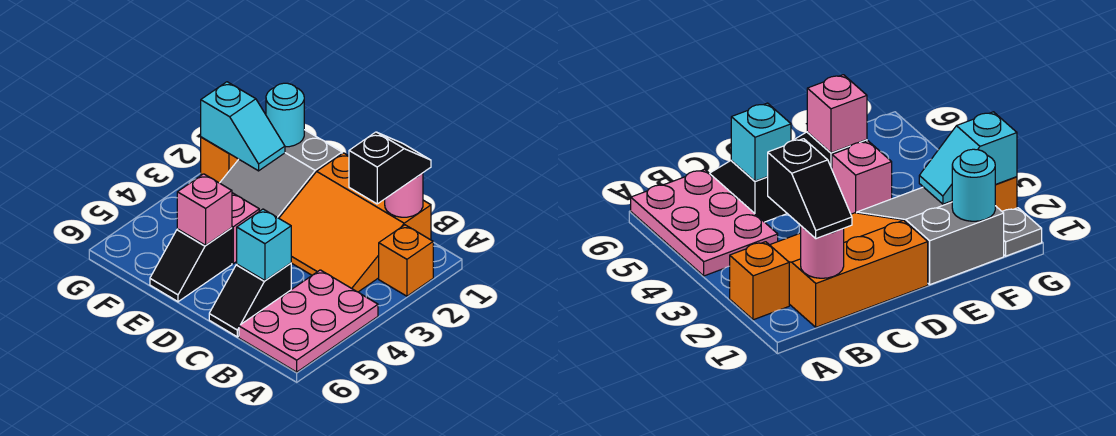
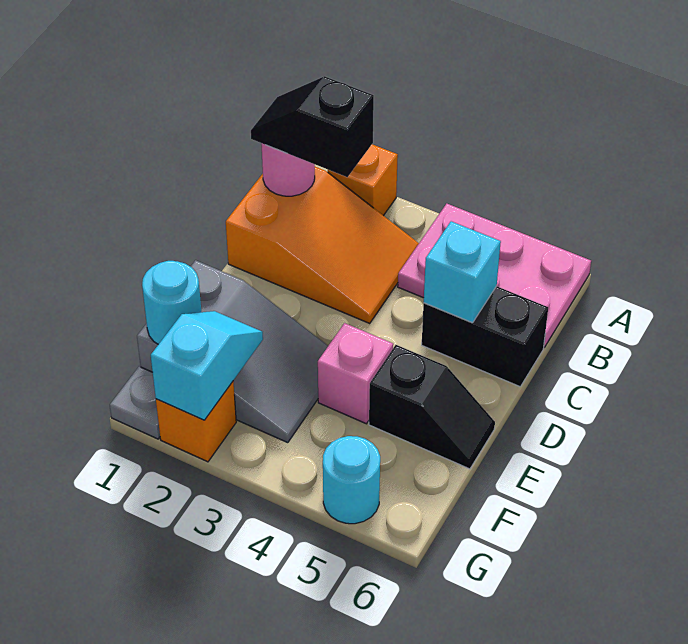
orange slope B1:D3 level 1 top 1 -> orange slope B1:C3 level 1 top 1
black slope C5:C6 level 1 top 5 -> black brick C5:C6 level 1
pink brick E5 level 2 -> none
none -> cyan round brick G5 level 1

